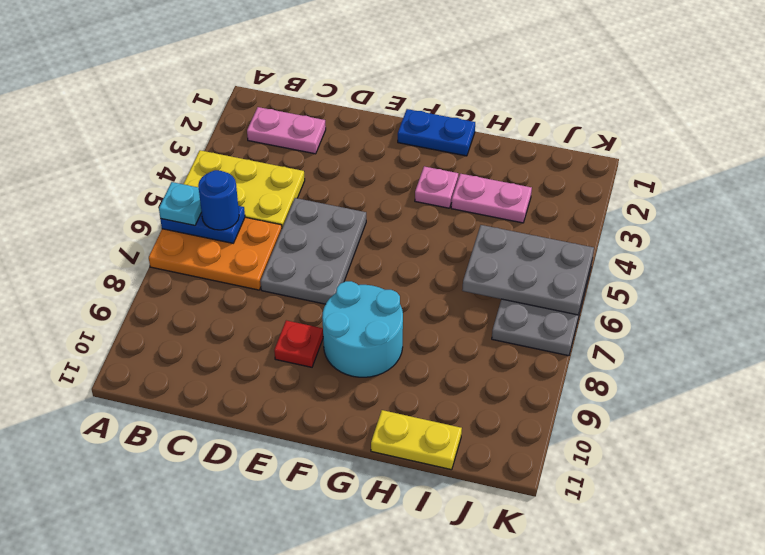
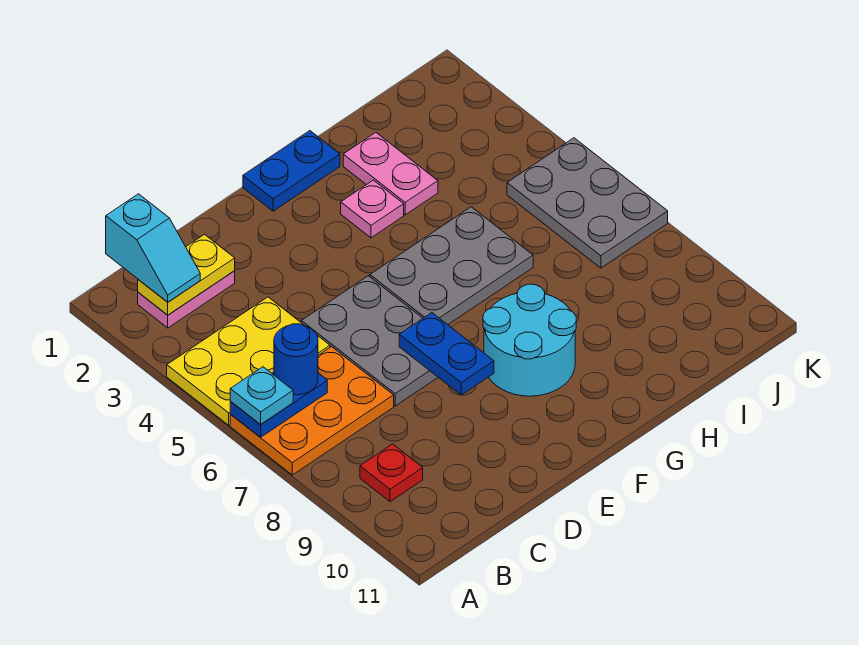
none -> cyan slope B1:B2 level 3 top 1
none -> blue plate E7:E8 level 2
red plate E9 level 1 -> red plate B9 level 1
pink plate H3:I3 level 1 -> pink plate H2:H3 level 1
yellow plate H11:I11 level 1 -> yellow plate B2:C2 level 2
grey plate I5:K6 level 2 -> grey plate F5:H6 level 1

